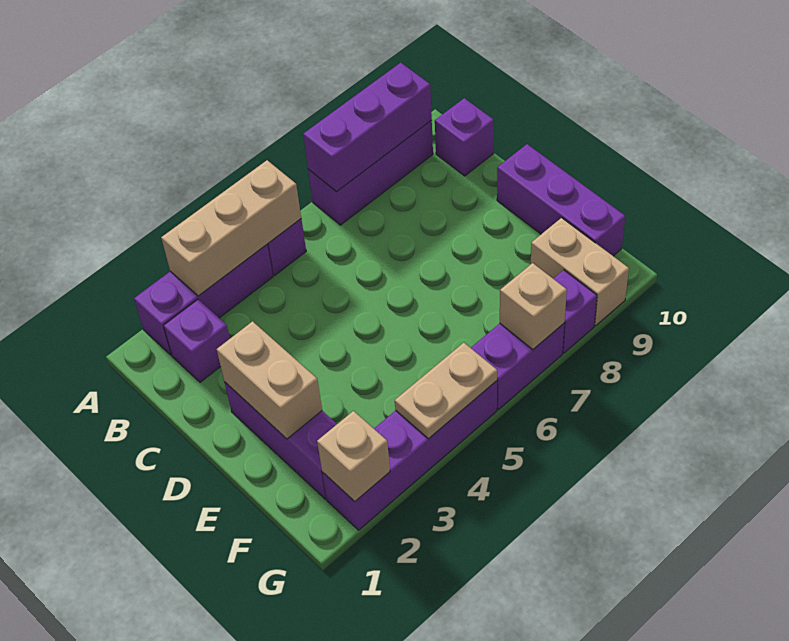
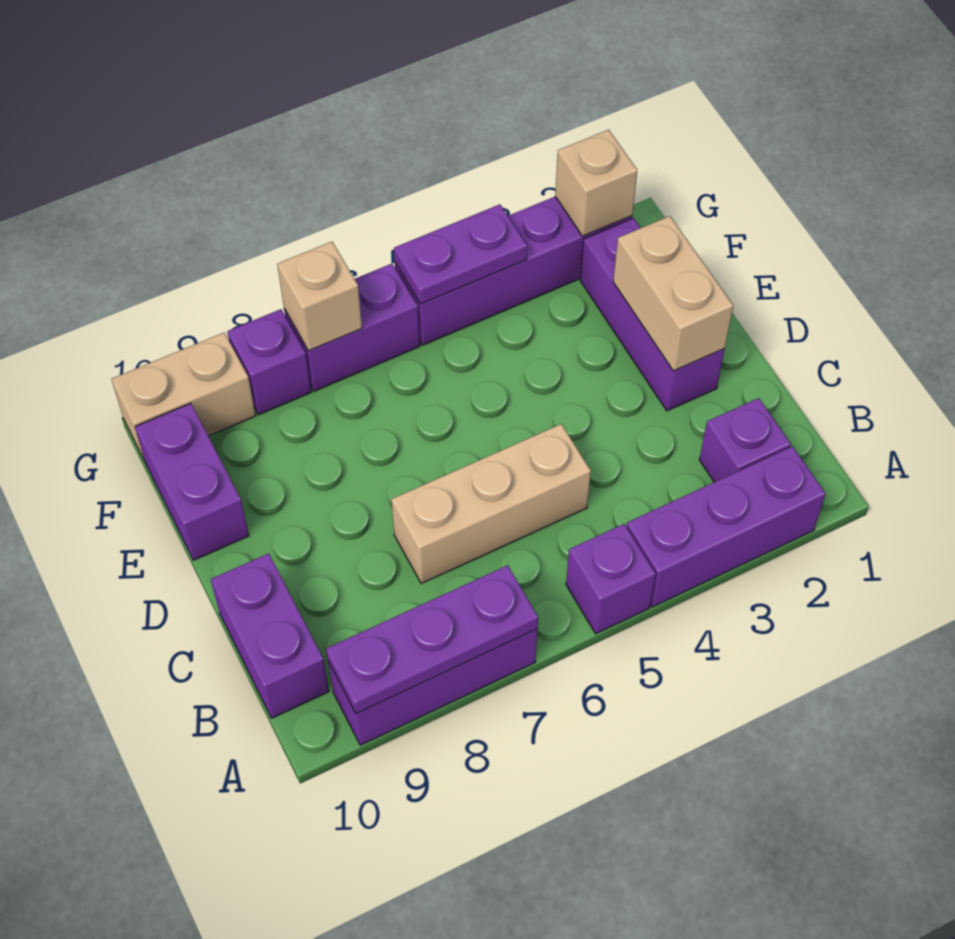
tan brick A3:A5 level 2 -> tan brick C5:C7 level 1
purple brick A7:A9 level 2 -> purple plate A7:A9 level 2
purple brick B10 level 1 -> purple brick B10:C10 level 1
purple brick D10:F10 level 1 -> purple brick E10:F10 level 1
tan brick F9:G9 level 1 -> tan brick G9:G10 level 1
tan plate G4:G5 level 2 -> purple plate G4:G5 level 2

